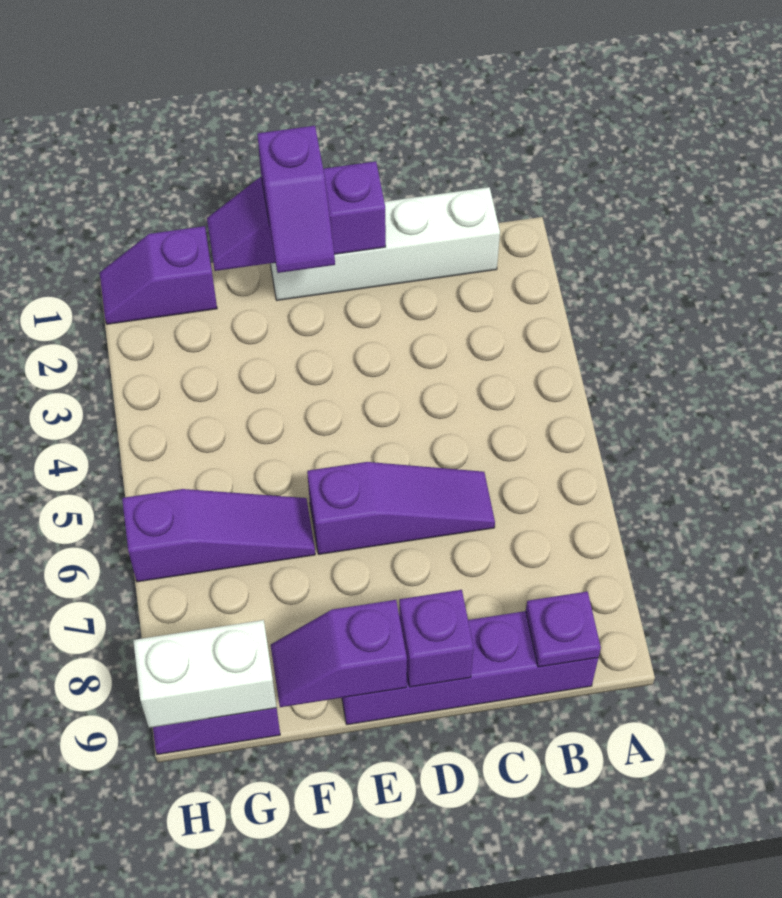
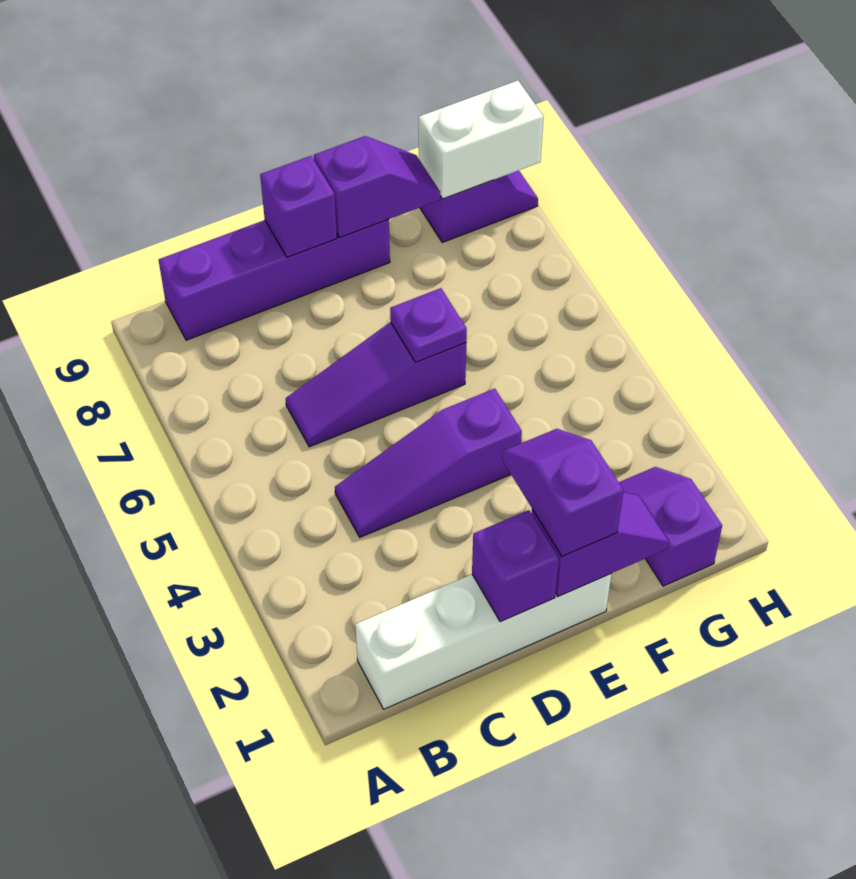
purple plate B9 level 2 -> purple plate E6 level 2
purple slope F6:H6 level 1 top H -> purple slope C4:E4 level 1 top E
purple slope G1:H1 level 1 top G -> purple slope G1:G2 level 1 top 1

